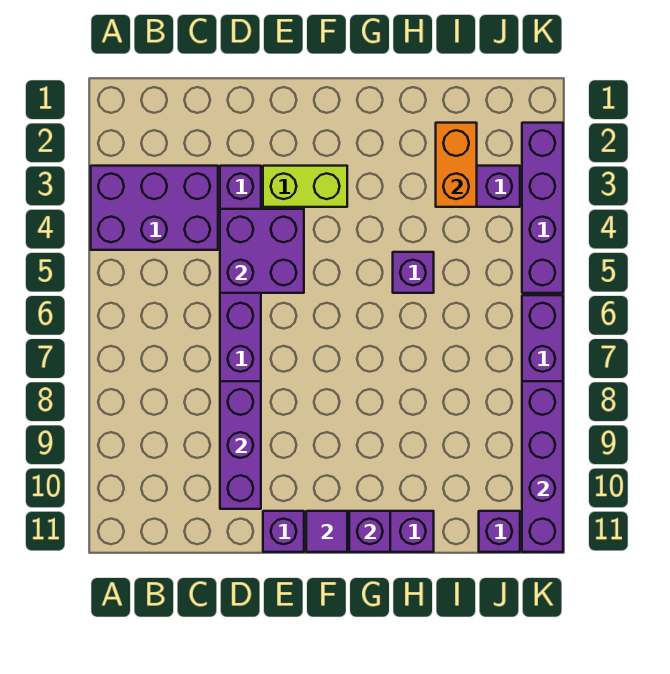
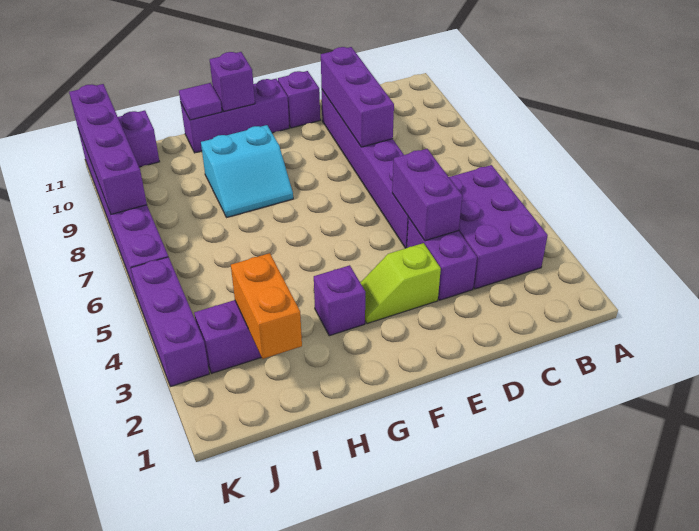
purple brick A3:C4 level 1 -> purple brick B3:C5 level 1
purple brick D4:E5 level 2 -> purple brick D4:D5 level 2
lime brick E3:F3 level 1 -> lime slope E3:F3 level 1 top E
purple tile F11 level 2 -> purple tile H11 level 2
none -> cyan slope G8:H9 level 1 top 9
purple brick H5 level 1 -> purple brick G3 level 1
purple brick K2:K5 level 1 -> purple brick K3:K5 level 1

